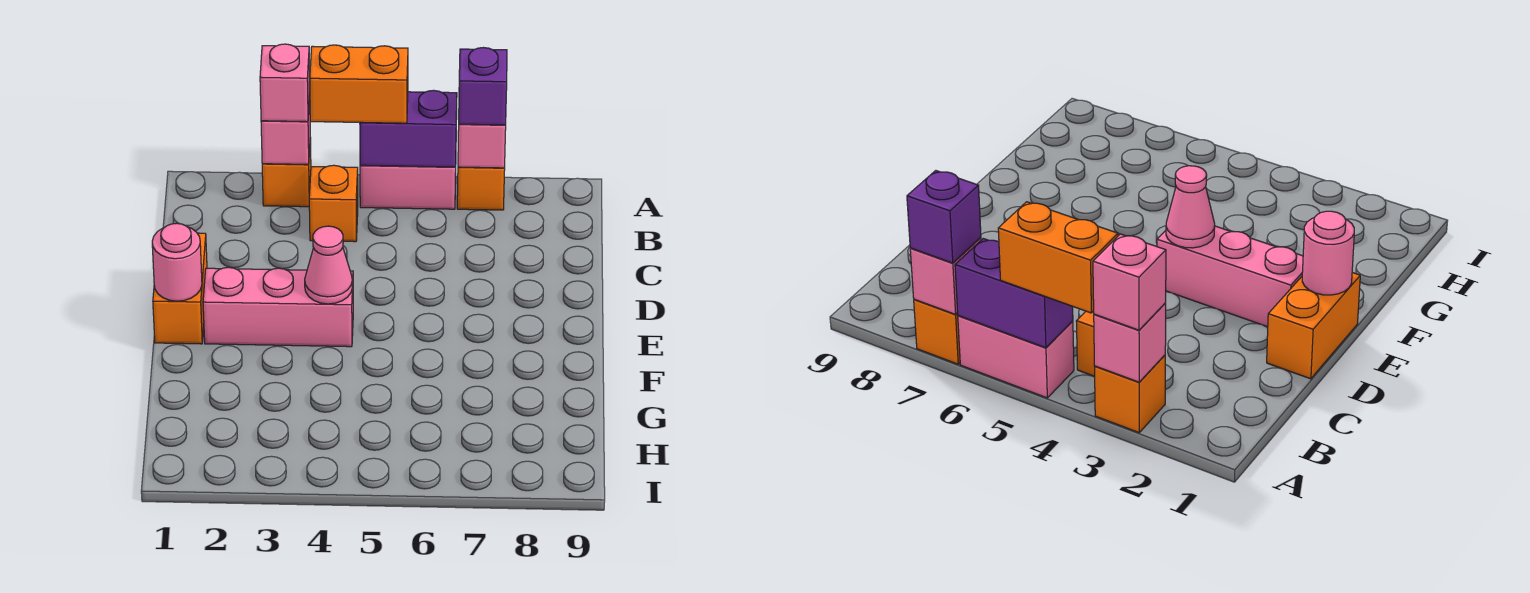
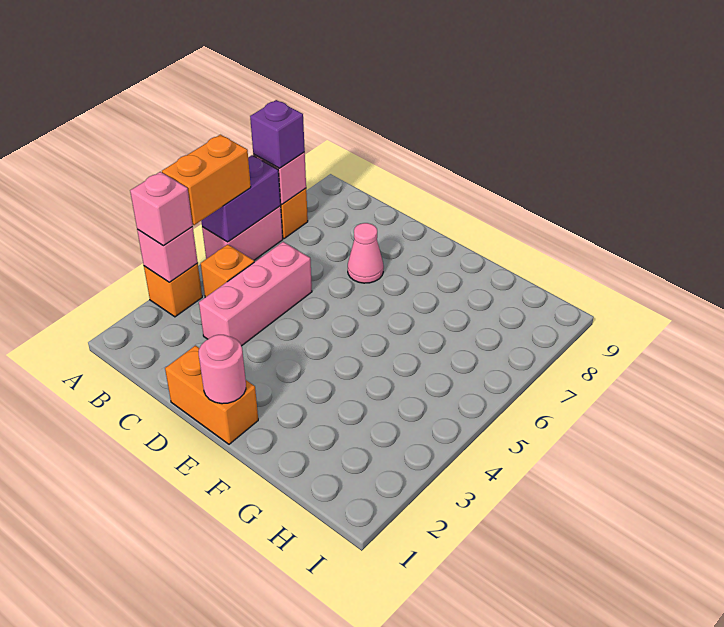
pink brick E2:E4 level 1 -> pink brick C3:C5 level 1
pink cone E4 level 2 -> pink cone D7 level 1

